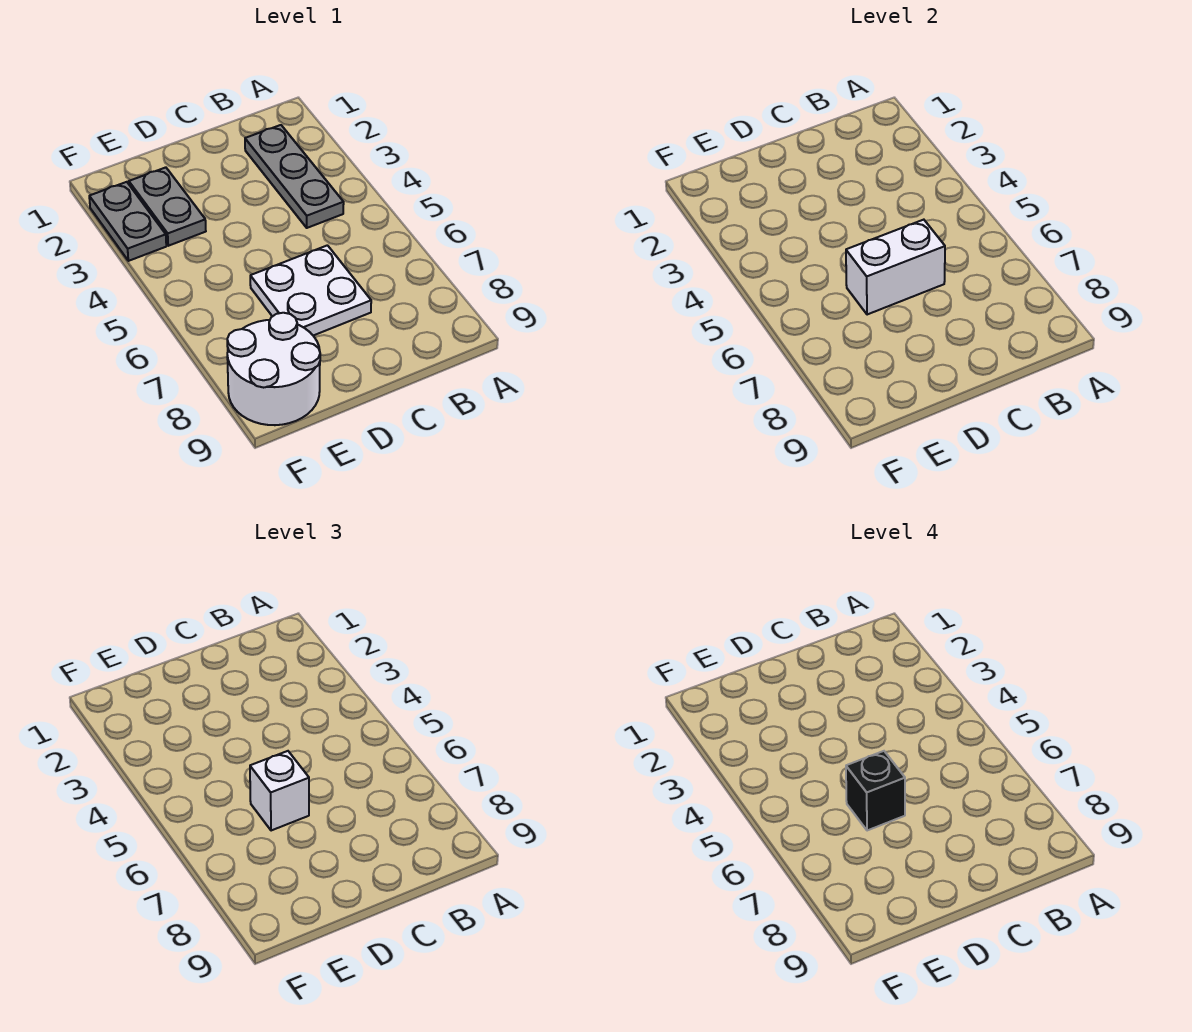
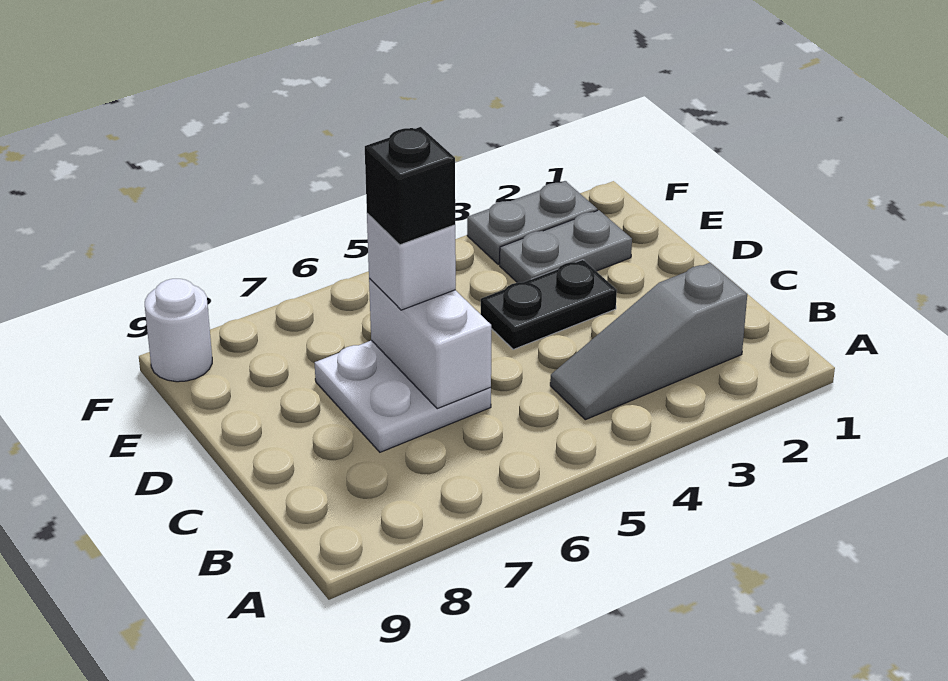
grey plate B2:B4 level 1 -> grey slope B2:B4 level 1 top 2
none -> black plate D3:D4 level 1
white round brick E8:F9 level 1 -> white round brick F9 level 1

